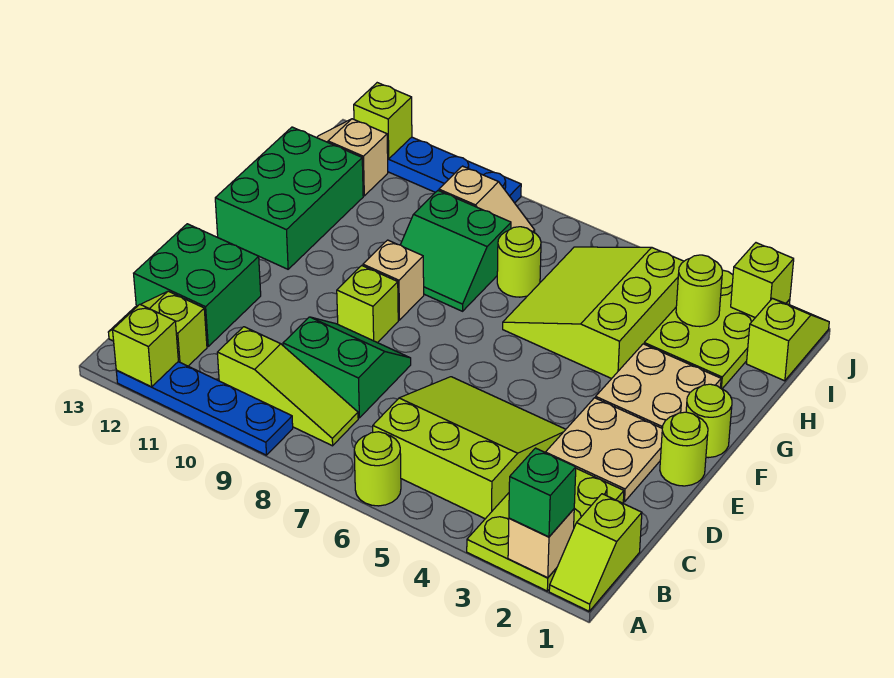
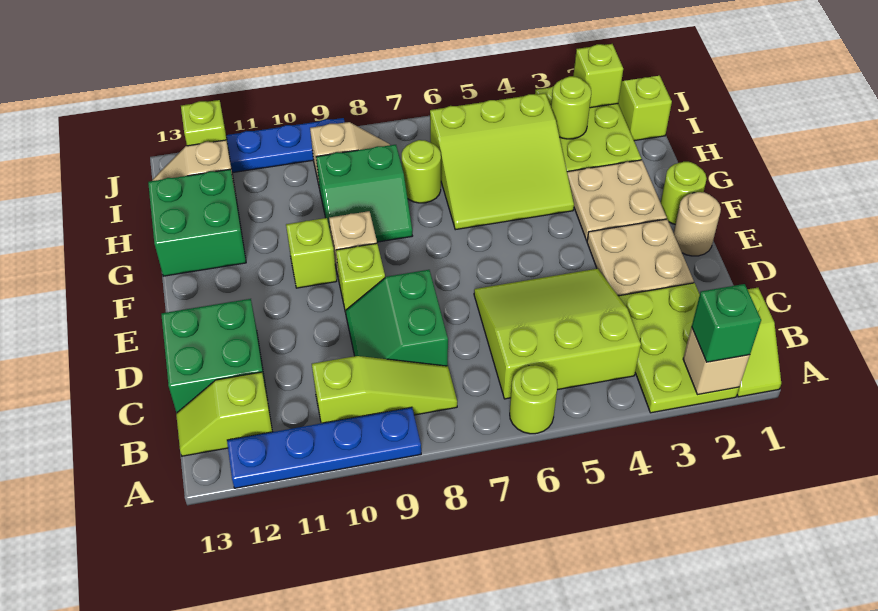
lime brick A12 level 2 -> lime brick F10 level 1
green slope C8:D9 level 1 top C -> green slope C8:D9 level 1 top 8
lime round brick E1 level 1 -> tan round brick E1 level 1
green brick F12:H13 level 1 -> green brick G12:H13 level 1
lime slope G4:I6 level 1 top 4 -> lime slope G4:I6 level 1 top I

